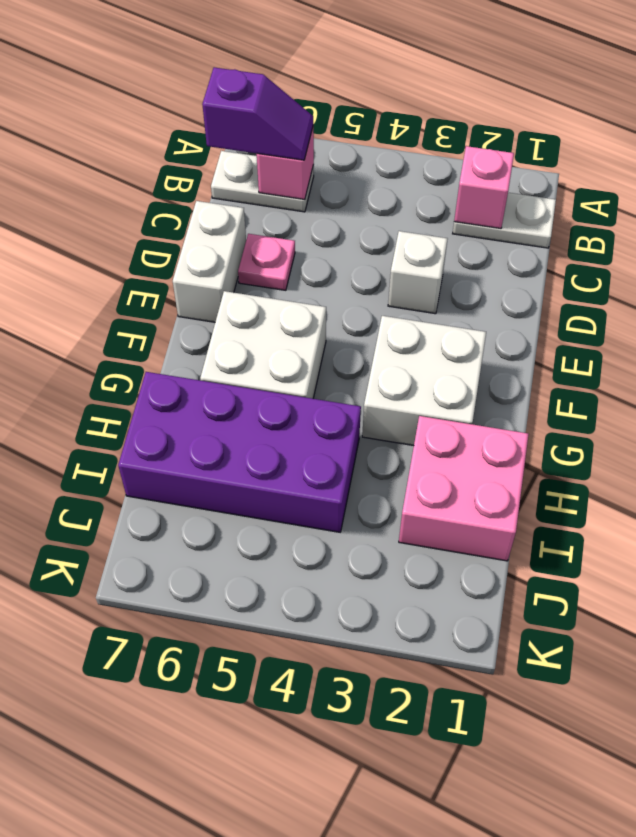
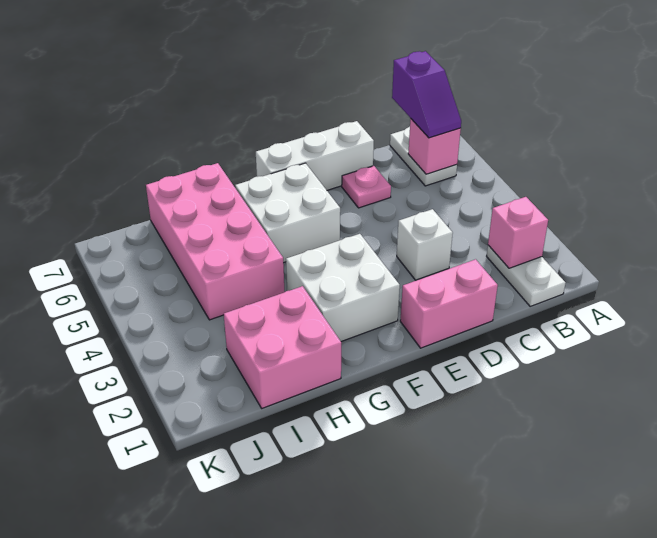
none -> pink brick D1:E1 level 1
white brick D7:E7 level 1 -> white brick D7:F7 level 1
purple brick H4:I7 level 1 -> pink brick H4:I7 level 1

